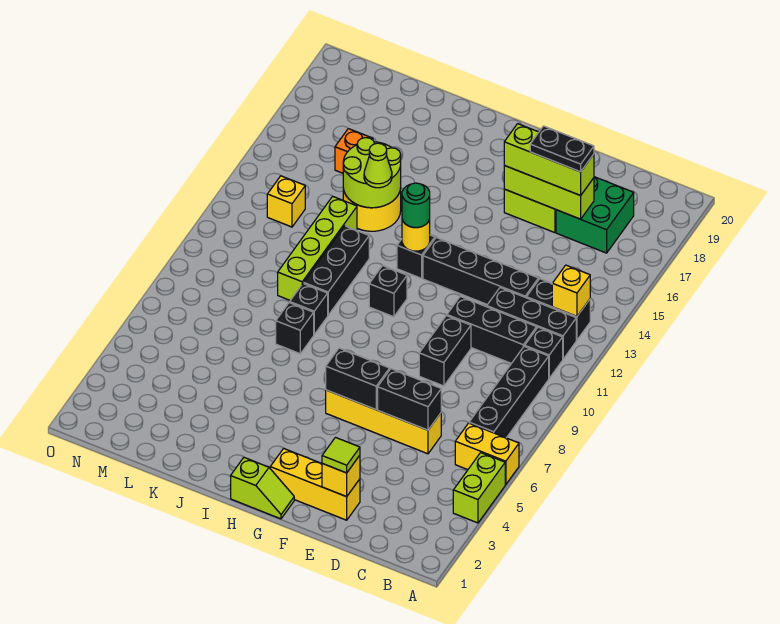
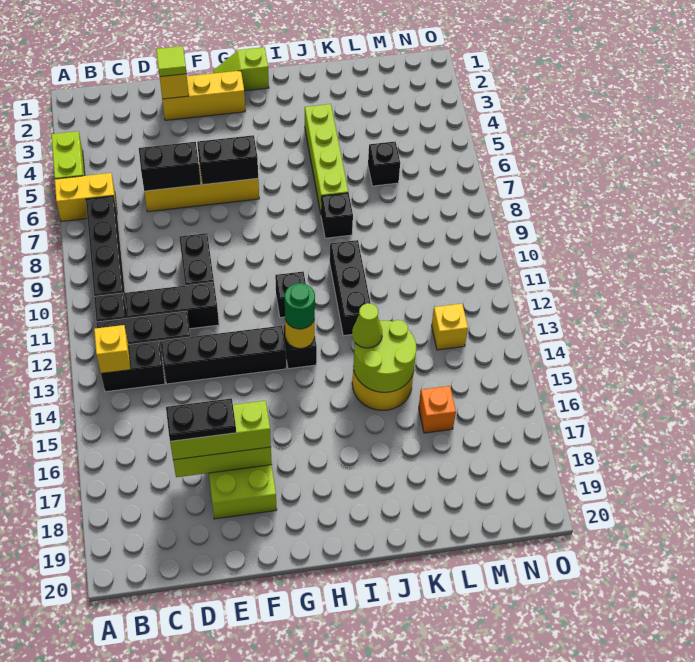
green brick C17:D18 level 1 -> none
black brick J9 level 1 -> black brick L6 level 1
lime brick K10:K13 level 1 -> lime brick J4:J7 level 1

